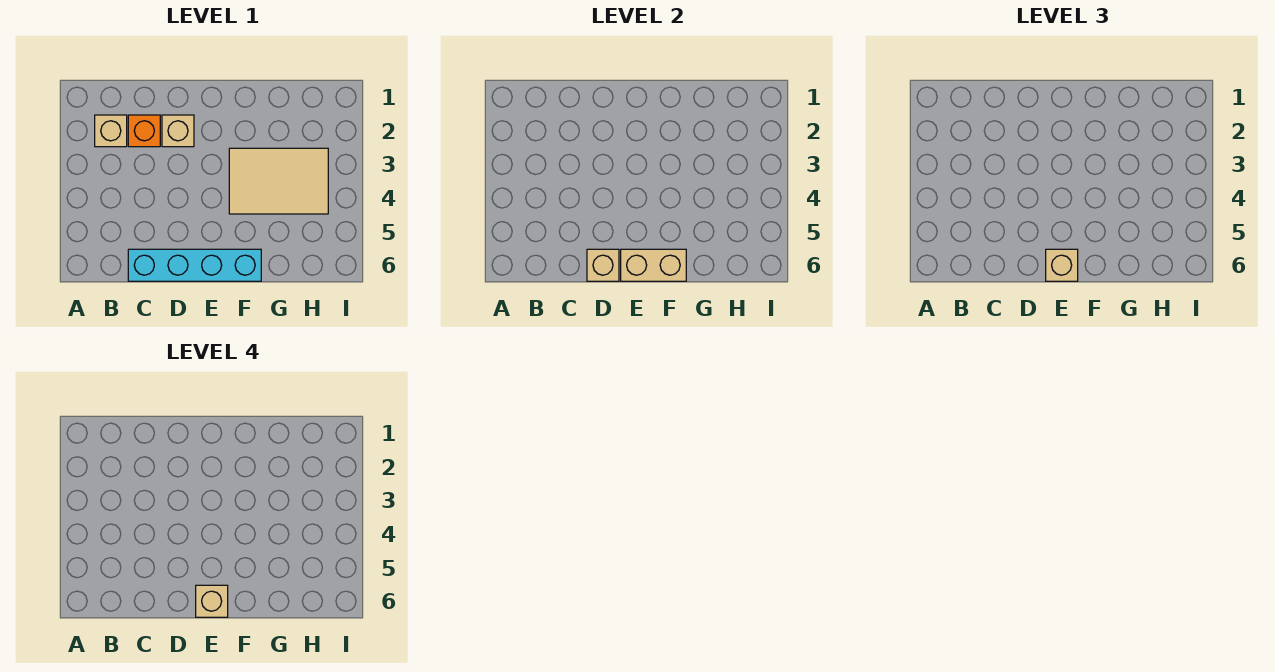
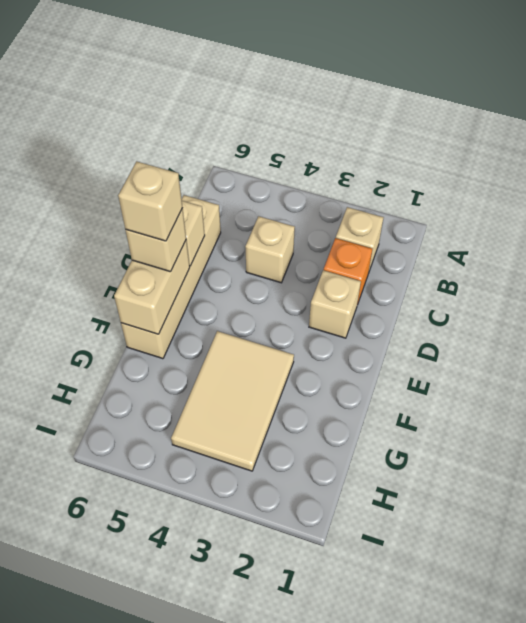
none -> tan brick C4 level 1
cyan brick C6:F6 level 1 -> tan brick C6:F6 level 1

